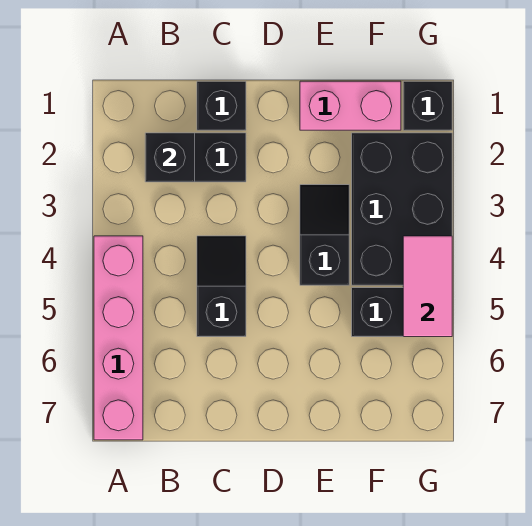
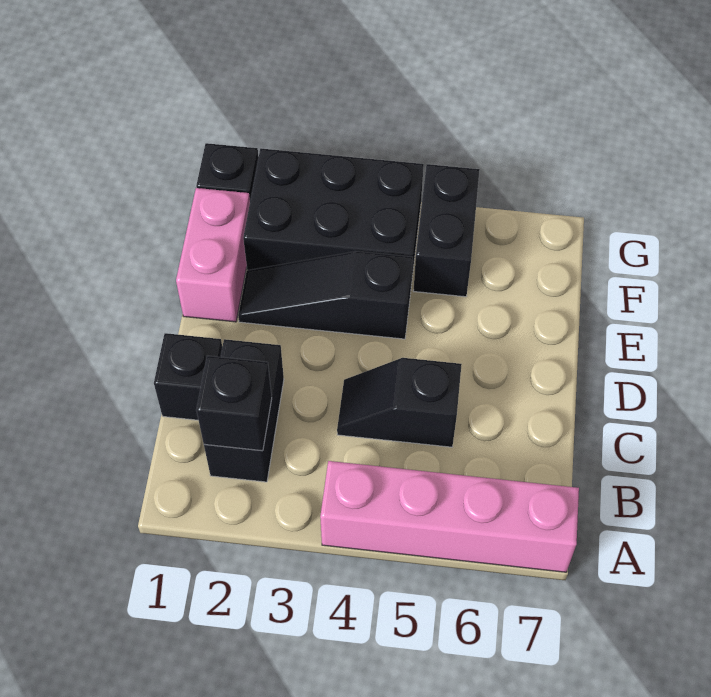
black slope E3:E4 level 1 top 4 -> black slope E2:E4 level 1 top 4
pink tile G4:G5 level 2 -> none

